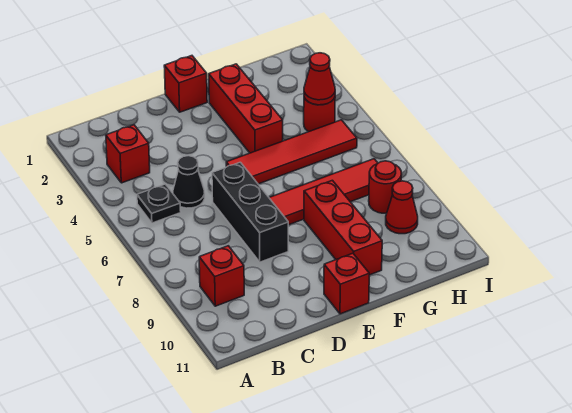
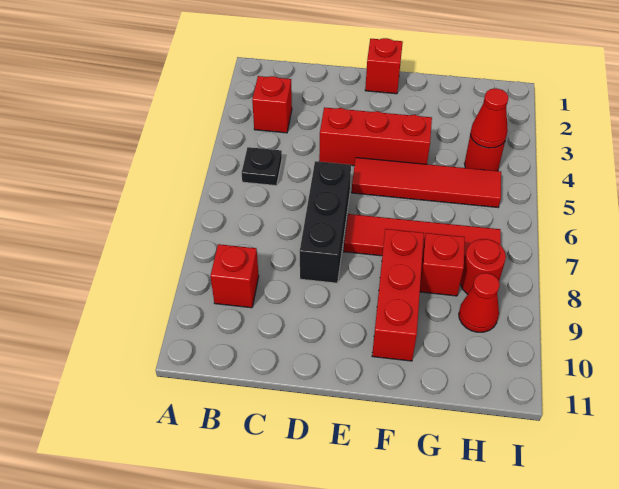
black cone C5 level 1 -> none
red brick E11 level 1 -> red brick G8 level 1
red brick F2:F4 level 1 -> red brick D4:F4 level 1

